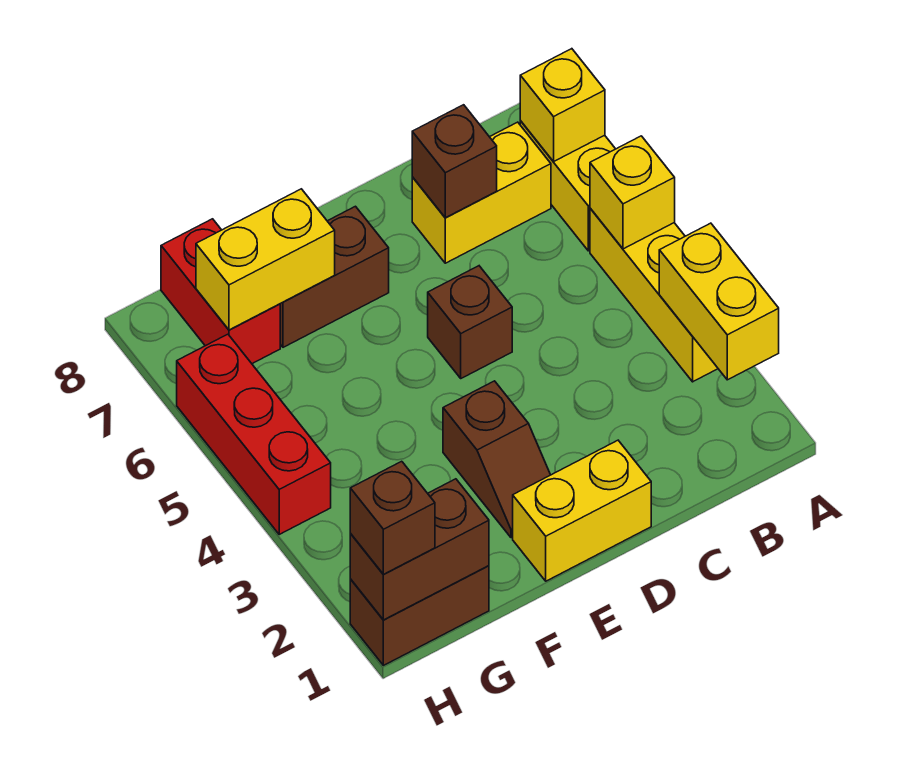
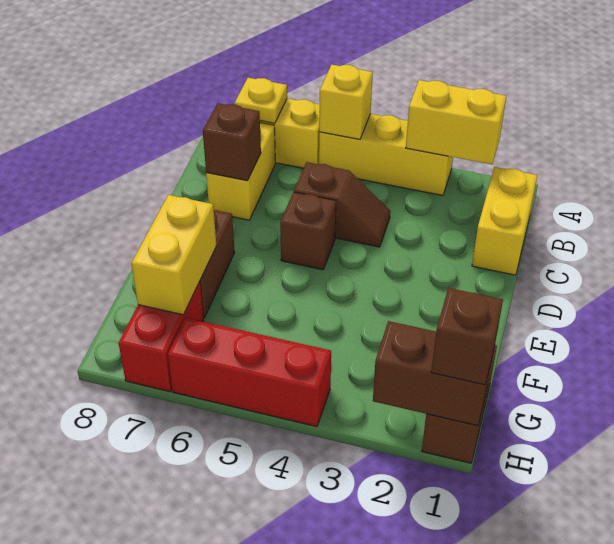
yellow brick A7 level 2 -> yellow plate A7 level 2
yellow brick D1:E1 level 1 -> yellow brick B1:C1 level 1
brown slope E2:E3 level 1 top 3 -> brown slope C4:C5 level 1 top 5
brown brick G1:H1 level 2 -> brown brick H1:H2 level 2
red brick G7:G8 level 1 -> red brick G7:H7 level 1

